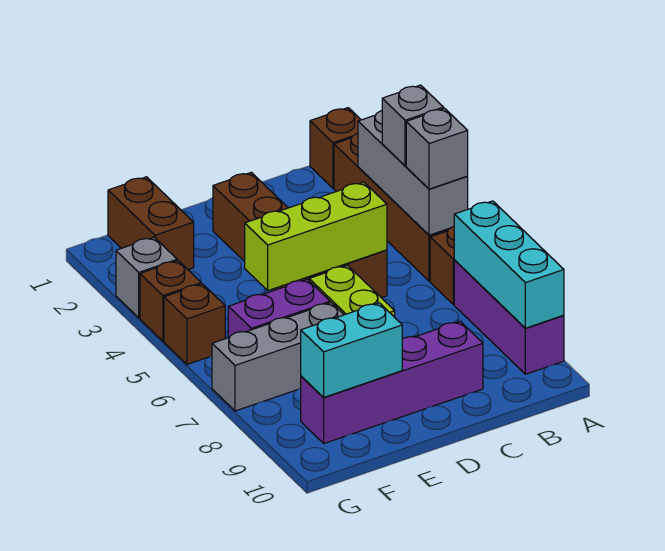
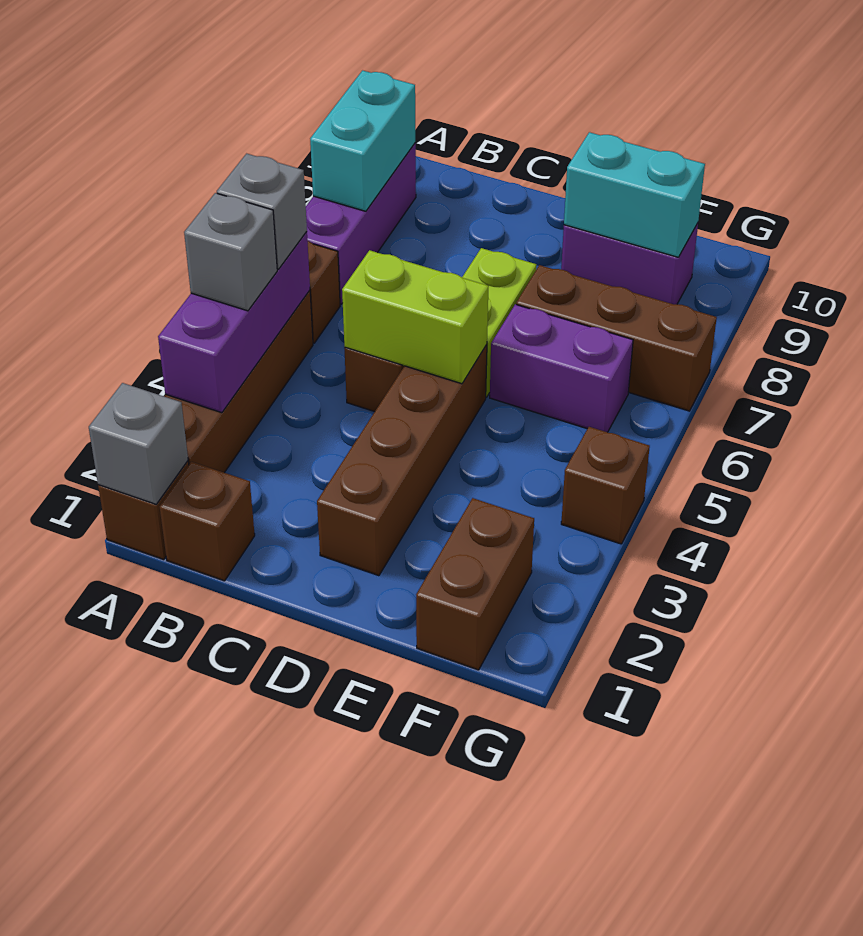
grey brick A3:A5 level 2 -> purple brick A3:A5 level 2
cyan brick A7:A9 level 2 -> cyan brick A8:A9 level 2
lime brick C5:E5 level 2 -> lime brick C5:D5 level 2
purple brick C9:F9 level 1 -> purple brick E9:F9 level 1
grey brick E7:G7 level 1 -> brown brick E7:G7 level 1
grey brick G3 level 1 -> grey brick A1 level 2
brown brick G5 level 1 -> brown brick B1 level 1

